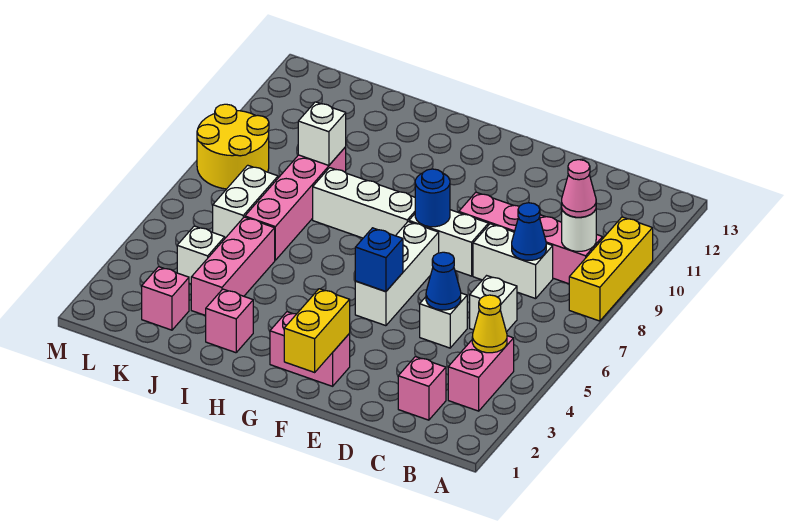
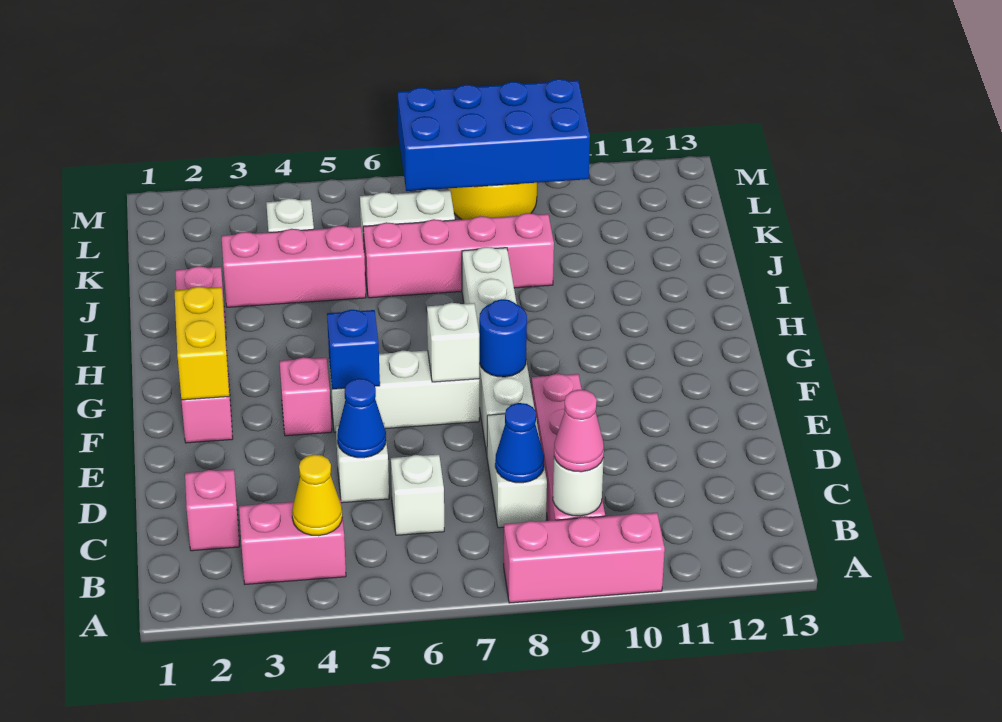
yellow brick A8:A10 level 1 -> pink brick A8:A10 level 1
yellow brick F1:F2 level 2 -> yellow brick F2:G2 level 2
white brick J9 level 2 -> white brick F7 level 2
pink brick K2 level 1 -> pink brick F4 level 1
none -> blue brick L7:M10 level 2

